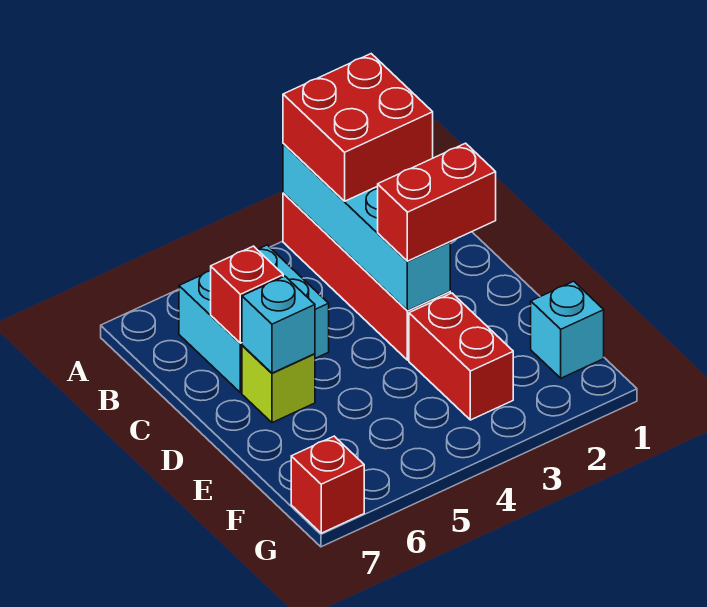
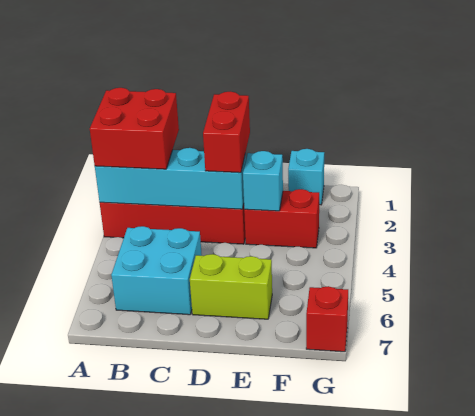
red brick C6 level 2 -> none
lime brick D6 level 1 -> lime brick D6:E6 level 1
cyan brick D6 level 2 -> cyan brick E3 level 2

